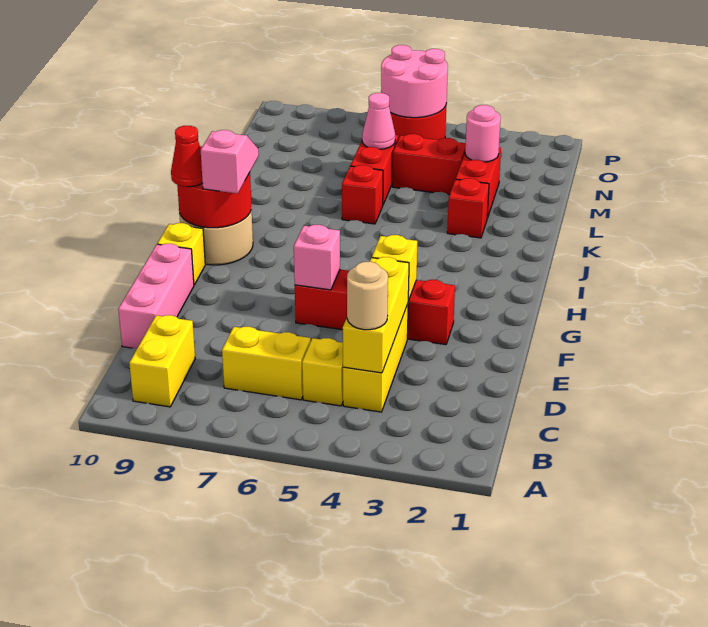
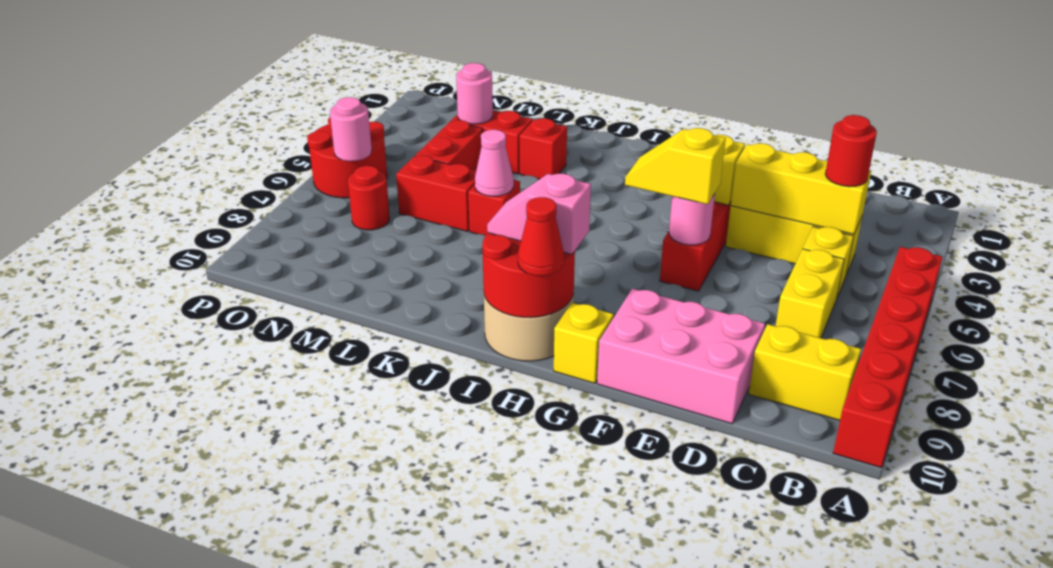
none -> red brick A5:A10 level 1
tan round brick C4 level 3 -> red round brick C4 level 3
pink brick D10:F10 level 1 -> pink brick D9:F10 level 1
pink brick F6 level 2 -> pink round brick F6 level 2
none -> yellow slope F6:G6 level 3 top F
pink cone M6 level 2 -> pink cone K6 level 2
none -> red round brick N7 level 1
pink round brick O5:P6 level 2 -> pink round brick O6 level 2

